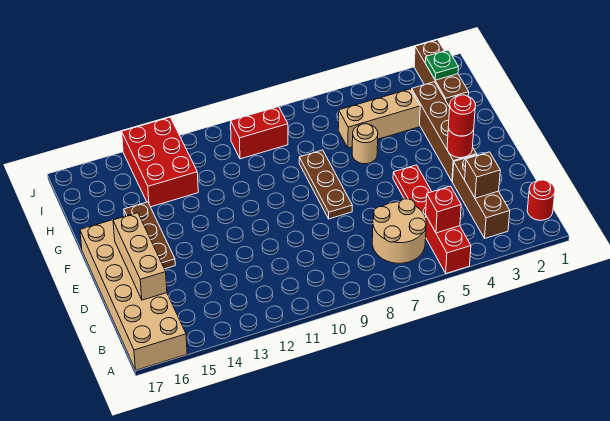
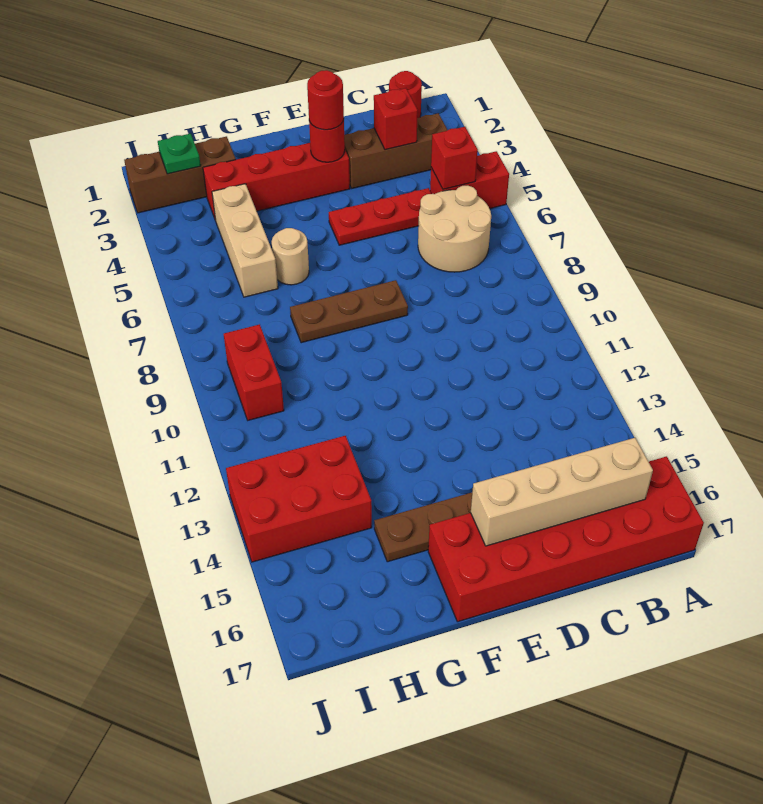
tan brick A16:F17 level 1 -> red brick A16:F17 level 1
brown brick C3 level 2 -> red brick C3 level 2
tan brick C16:E16 level 2 -> tan brick B16:E16 level 2
brown brick E3:H3 level 1 -> red brick E3:H3 level 1

